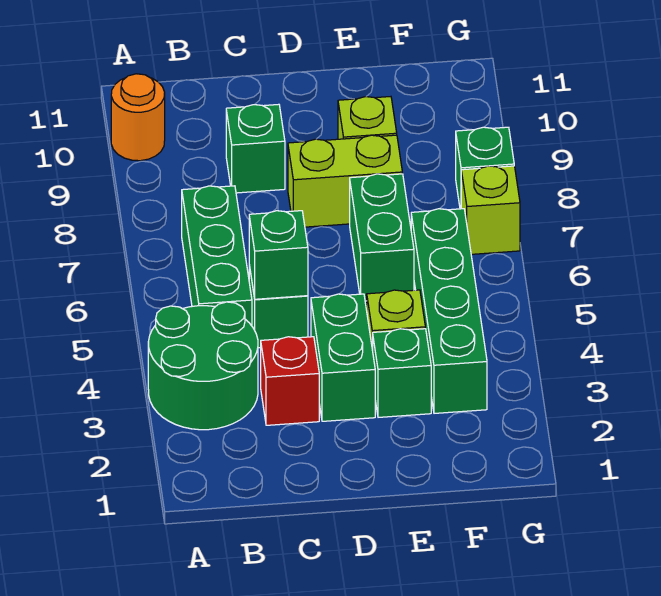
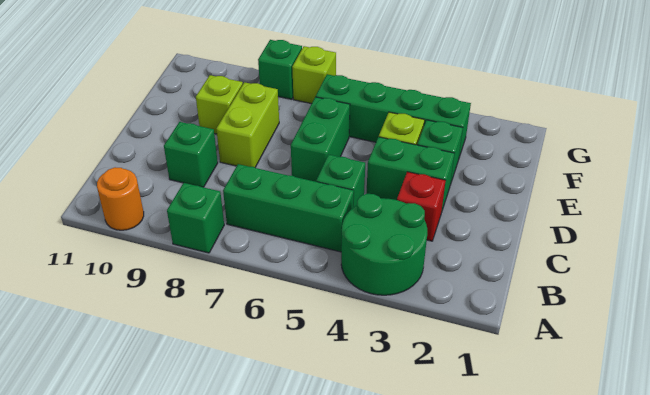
green brick C5 level 2 -> green brick A8 level 1
green brick E6:E7 level 1 -> green brick D6:E6 level 1

